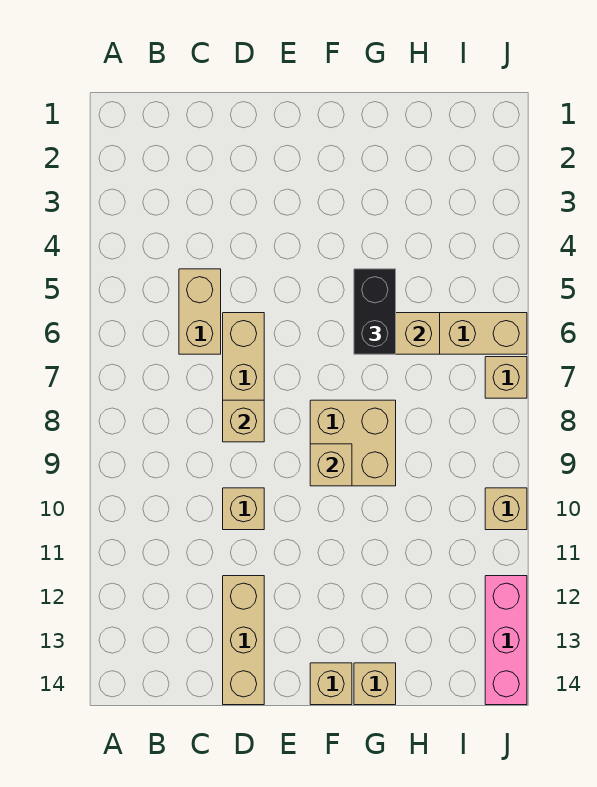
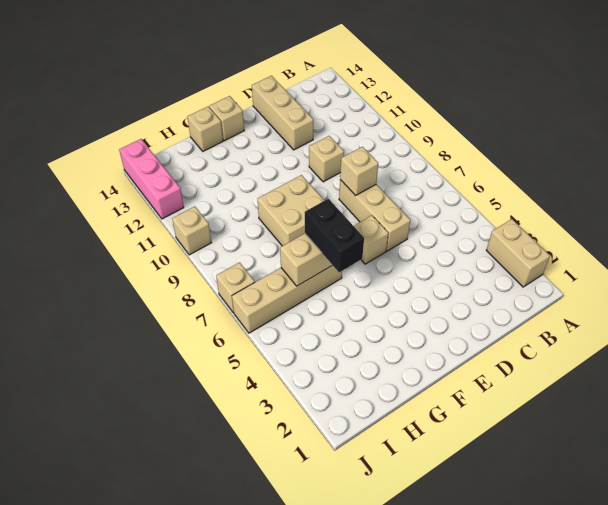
tan brick C5:C6 level 1 -> tan brick A2:A3 level 1
tan brick F9 level 2 -> tan brick E6 level 1

